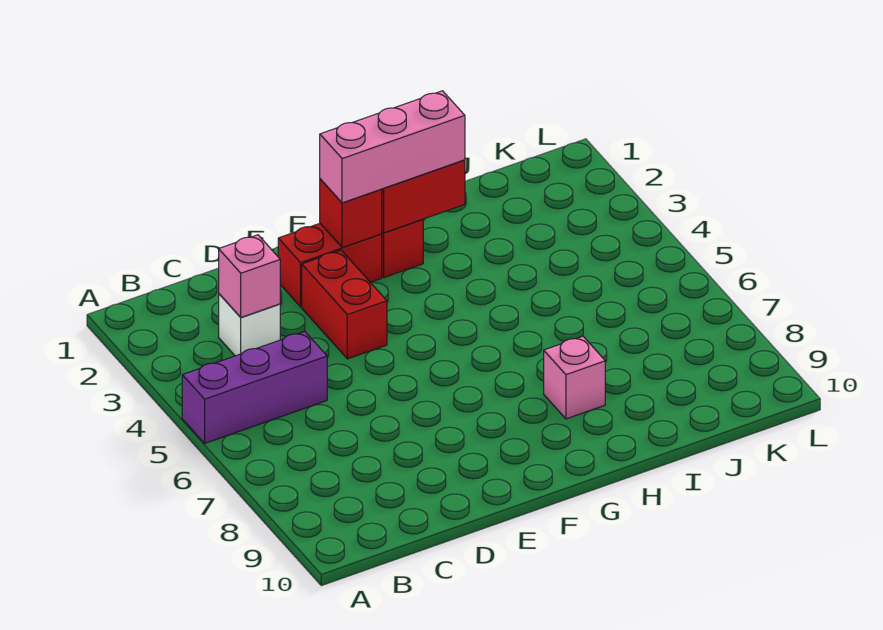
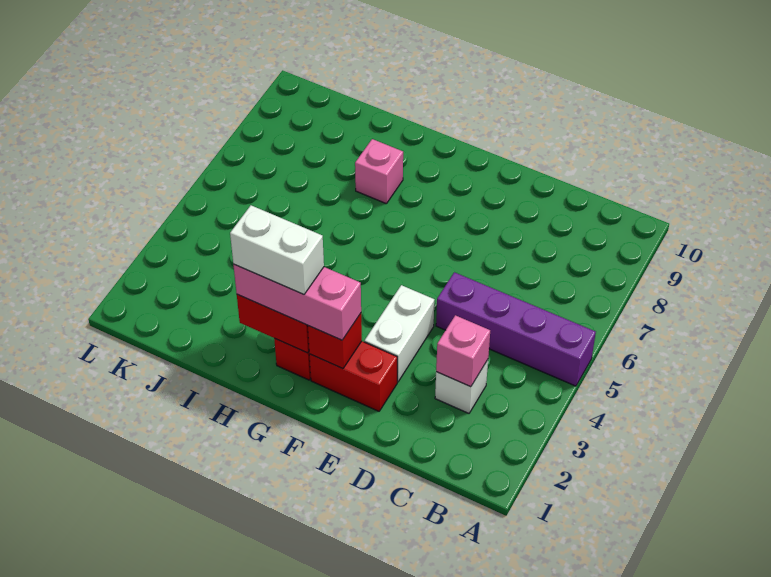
purple brick A5:C5 level 1 -> purple brick A5:D5 level 1
red brick E3:E4 level 1 -> white brick E3:E4 level 1
none -> white brick G2:H2 level 4

